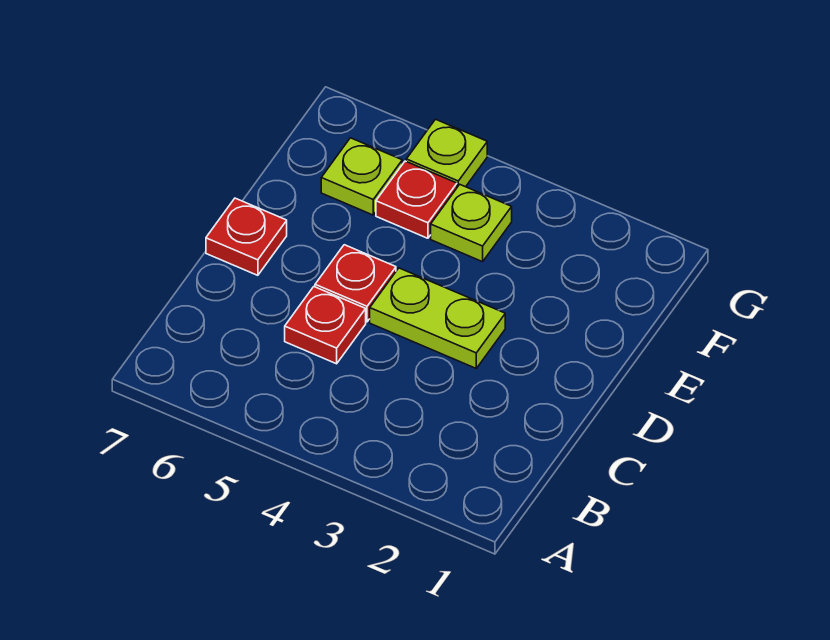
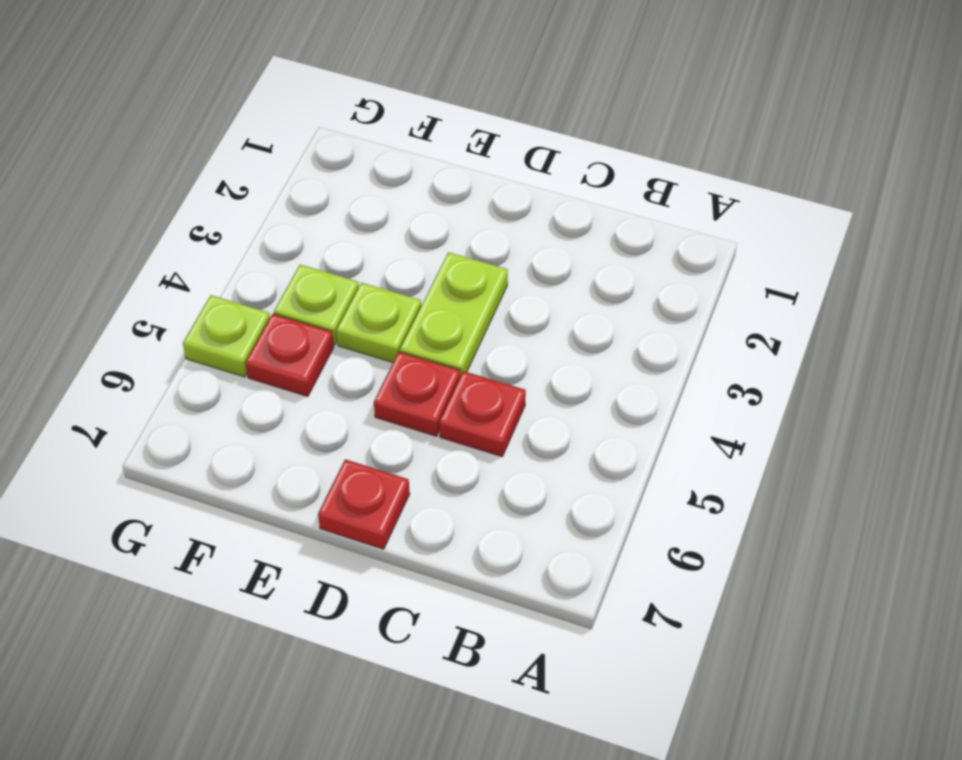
lime plate F6 level 1 -> lime plate E4 level 1

